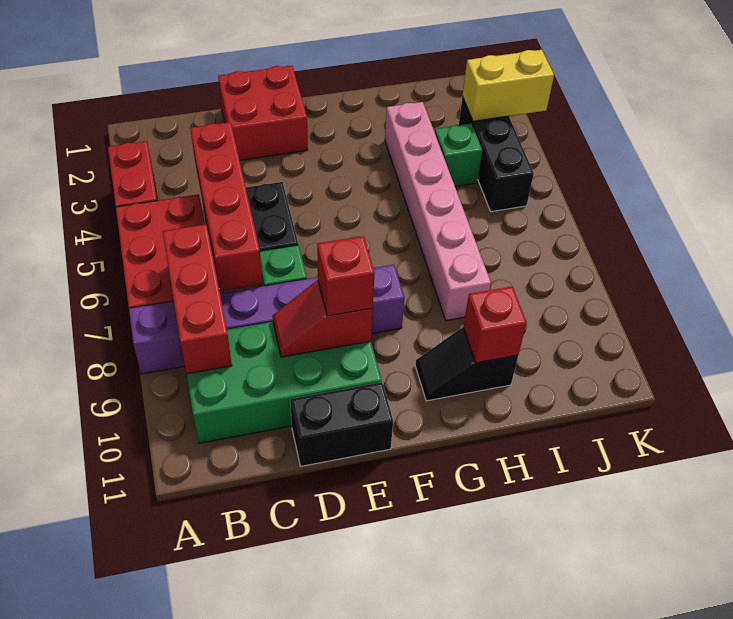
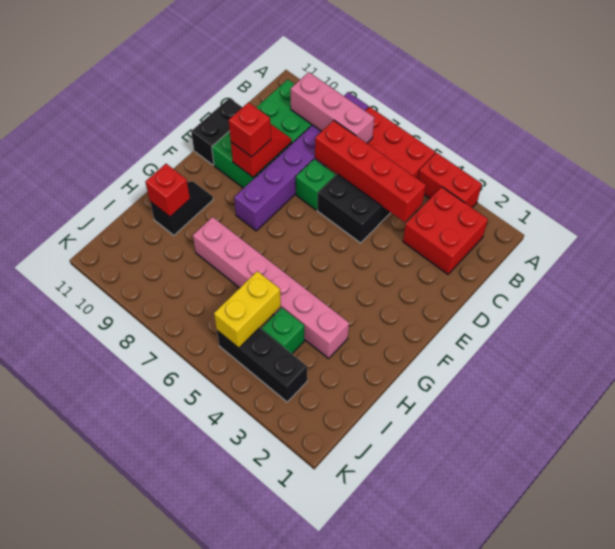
red brick B7:B9 level 2 -> pink brick B7:B9 level 2
red brick D1:E2 level 1 -> red brick B2:C3 level 1
yellow brick J3:K3 level 2 -> yellow brick I5:J5 level 2

